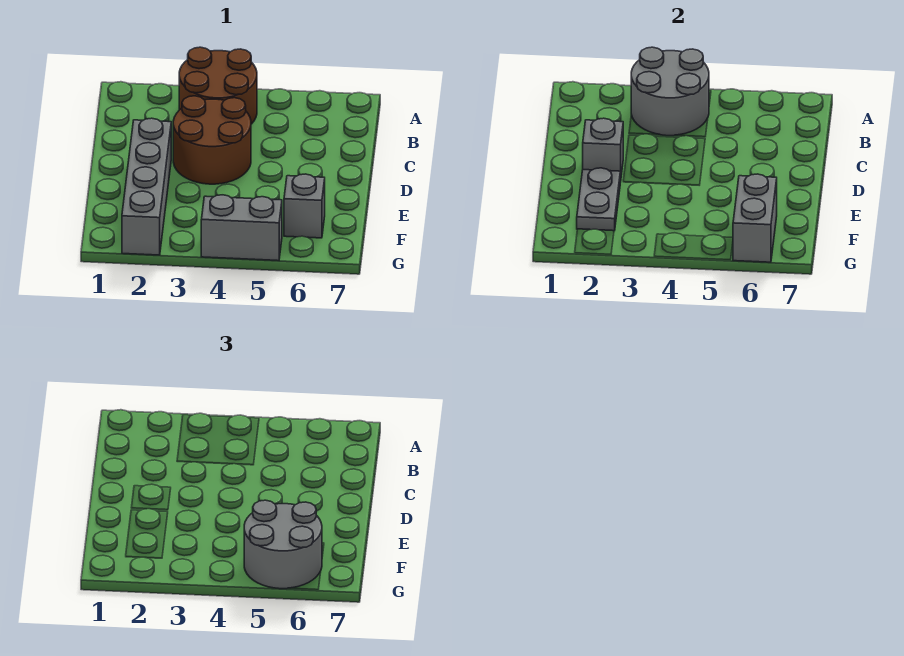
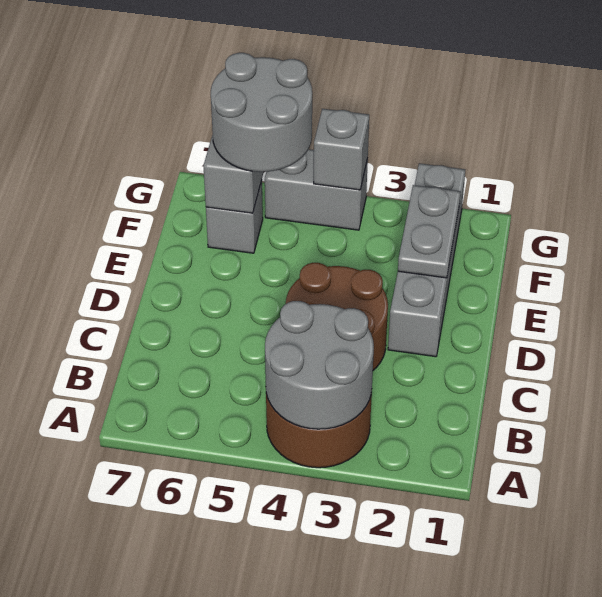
grey brick D2 level 2 -> grey brick G4 level 2

